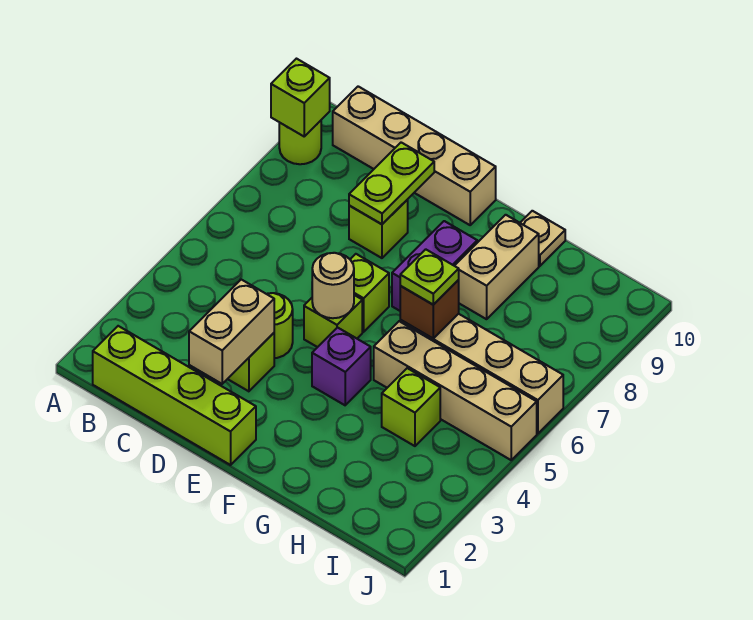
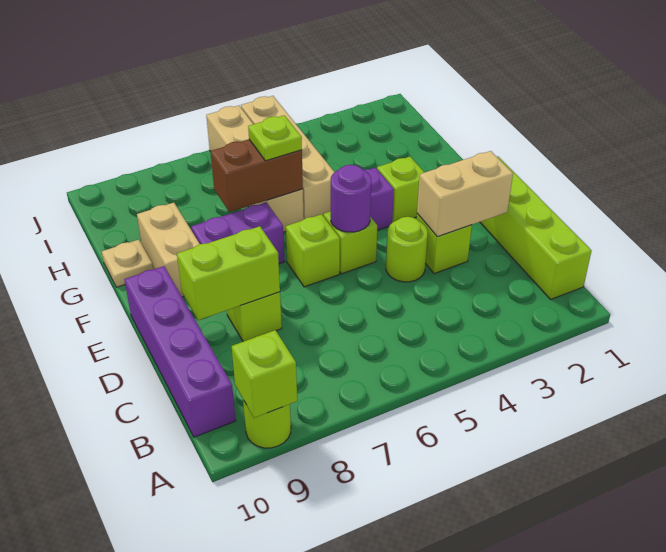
tan brick B10:E10 level 1 -> purple brick B10:E10 level 1
lime plate D8:D9 level 2 -> lime brick D8:D9 level 2
tan round brick E5 level 2 -> purple round brick E5 level 2
brown brick G6 level 2 -> brown brick G6:G7 level 2
tan brick G8:G9 level 1 -> tan brick F9:G9 level 1
lime brick H4 level 1 -> lime brick F3 level 1

